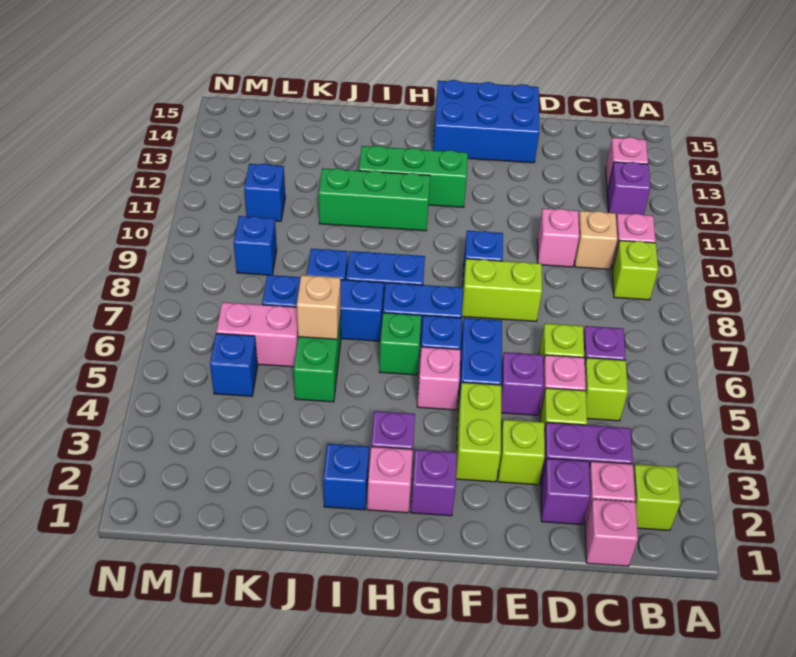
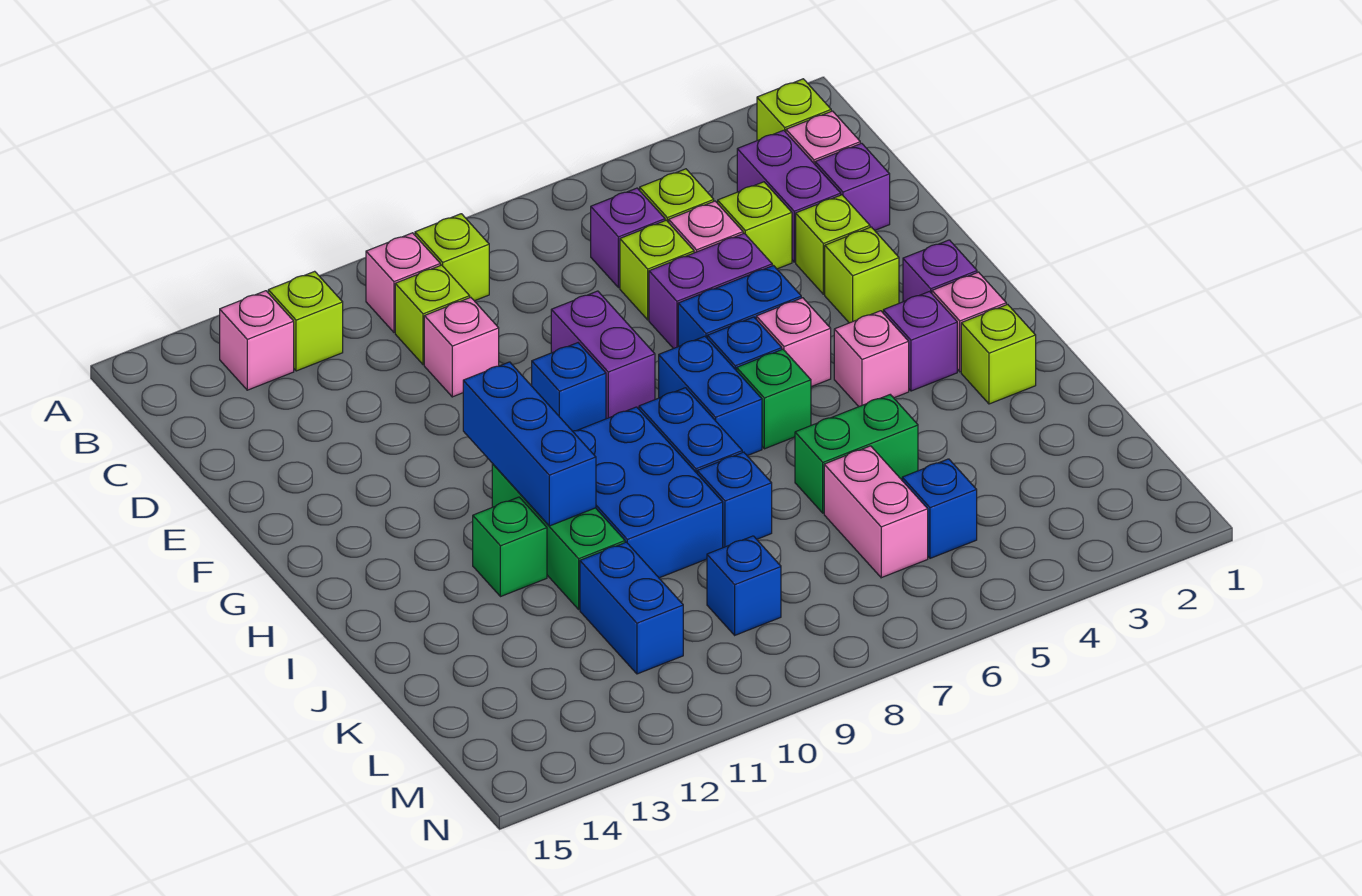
purple brick B12 level 1 -> lime brick B12 level 1
pink brick C1 level 1 -> pink brick H4 level 1
tan brick C10 level 1 -> lime brick C10 level 1
purple brick E5 level 1 -> purple brick E5:E6 level 1
lime brick E8:F8 level 1 -> purple brick E8:F8 level 1
blue brick E14:G15 level 1 -> blue brick H9:J10 level 1
lime brick F3:F4 level 1 -> lime brick F3 level 1
green brick G12:I12 level 1 -> green brick I12 level 1
blue brick I2 level 1 -> lime brick I2 level 1
blue brick I7:K7 level 1 -> blue brick G11:I11 level 2
tan brick J6 level 2 -> none
blue brick L11 level 1 -> blue brick K11:L11 level 1

